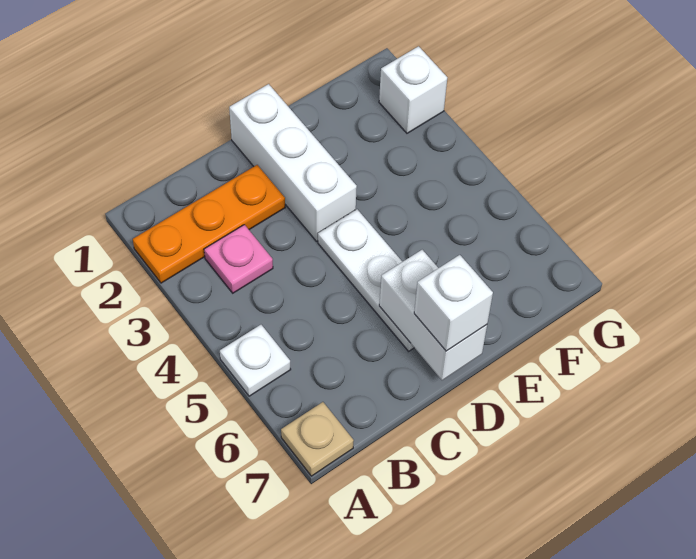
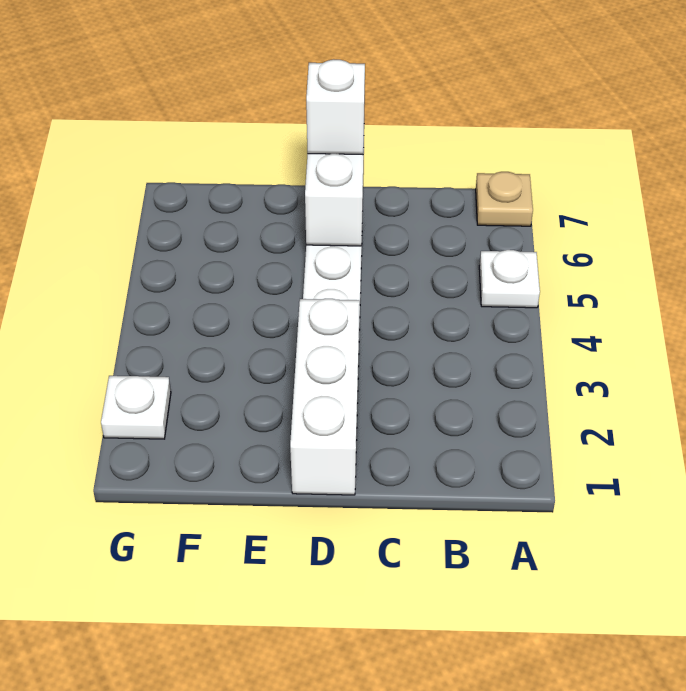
orange plate A2:C2 level 1 -> none
pink plate B3 level 1 -> none
white brick G2 level 1 -> white plate G2 level 1

